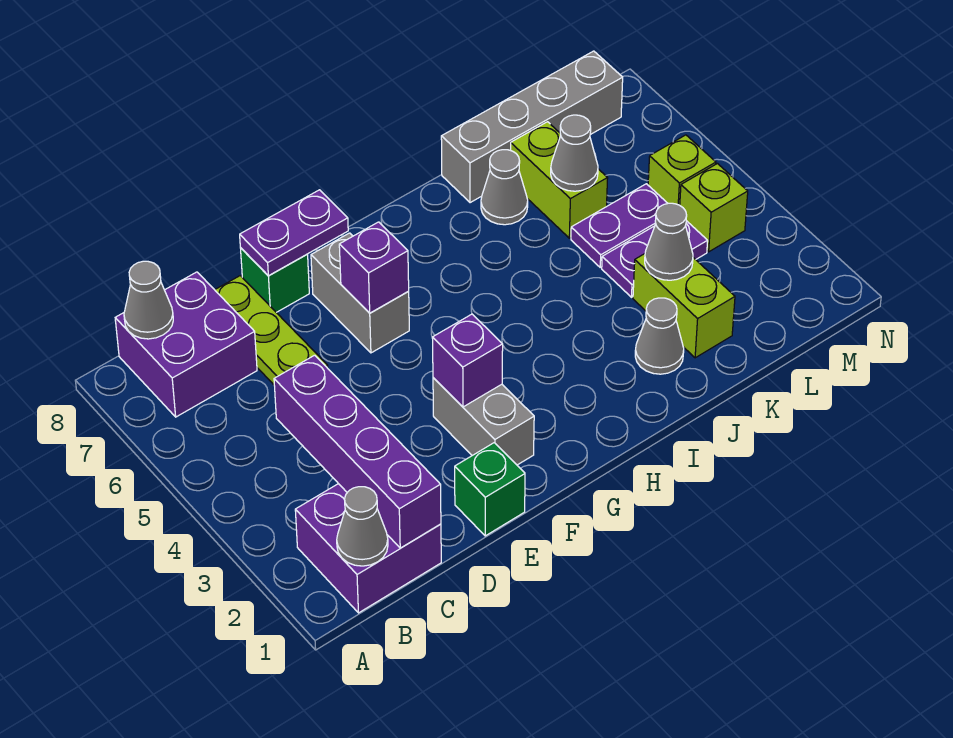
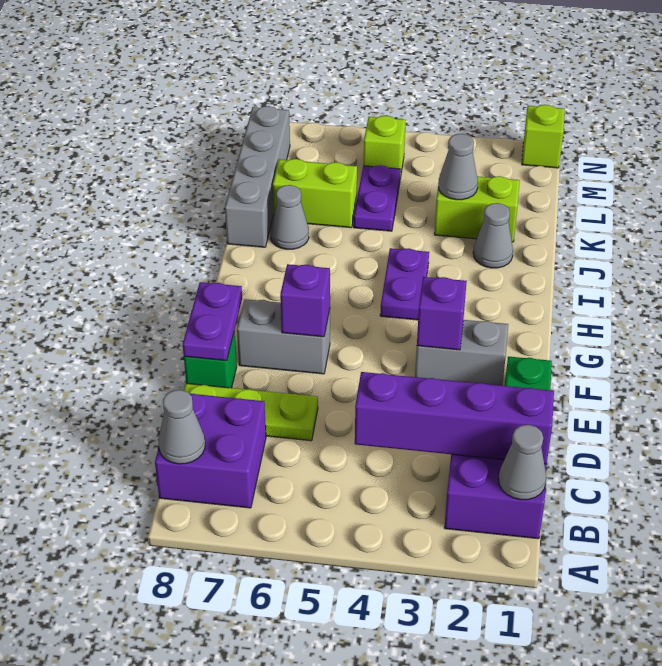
purple plate K4:L4 level 1 -> purple plate H4:I4 level 1
grey cone K6 level 2 -> none
lime brick M4 level 1 -> lime brick N1 level 1

